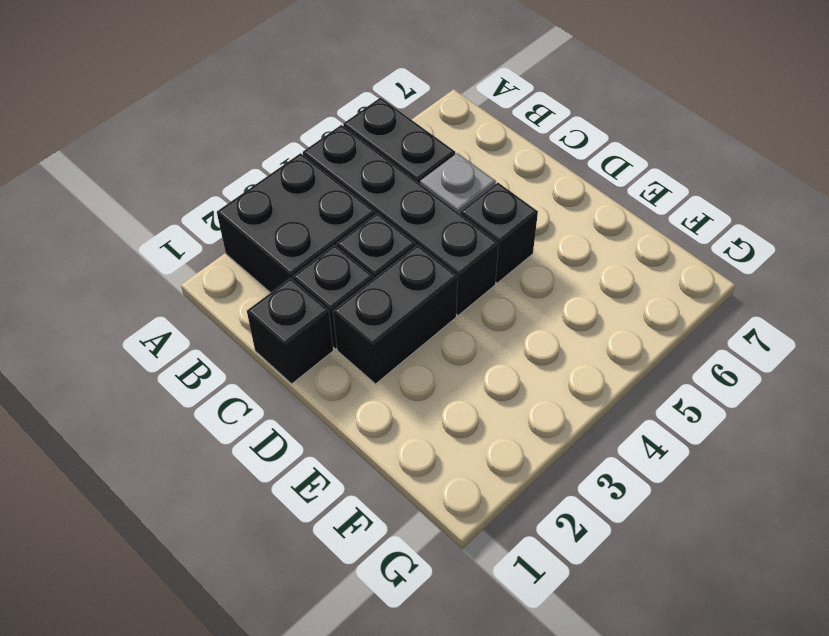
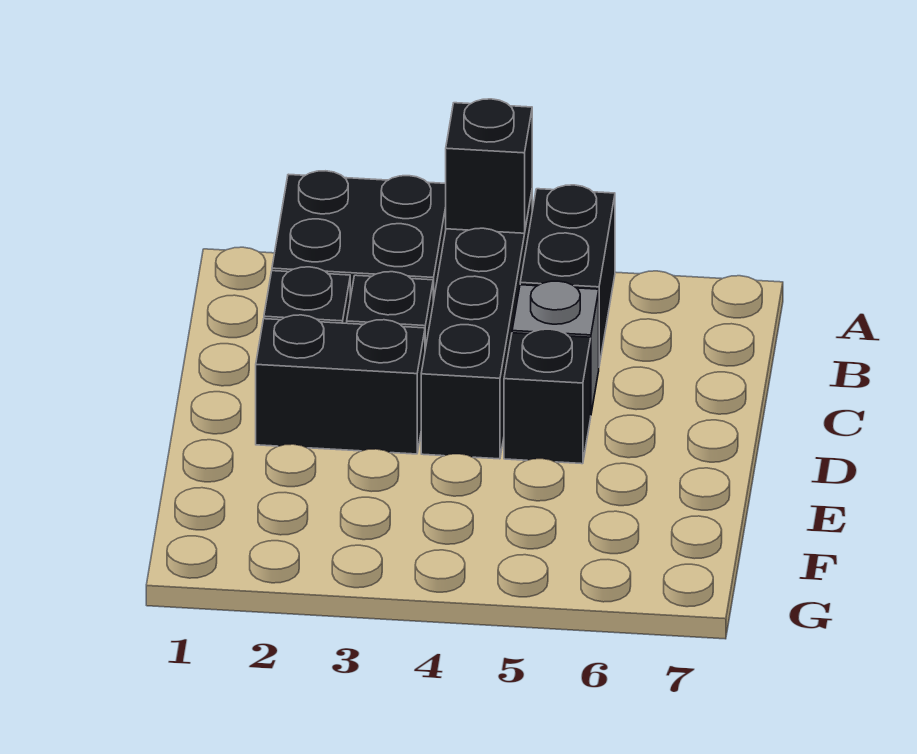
black brick C1 level 1 -> black brick A4 level 2

